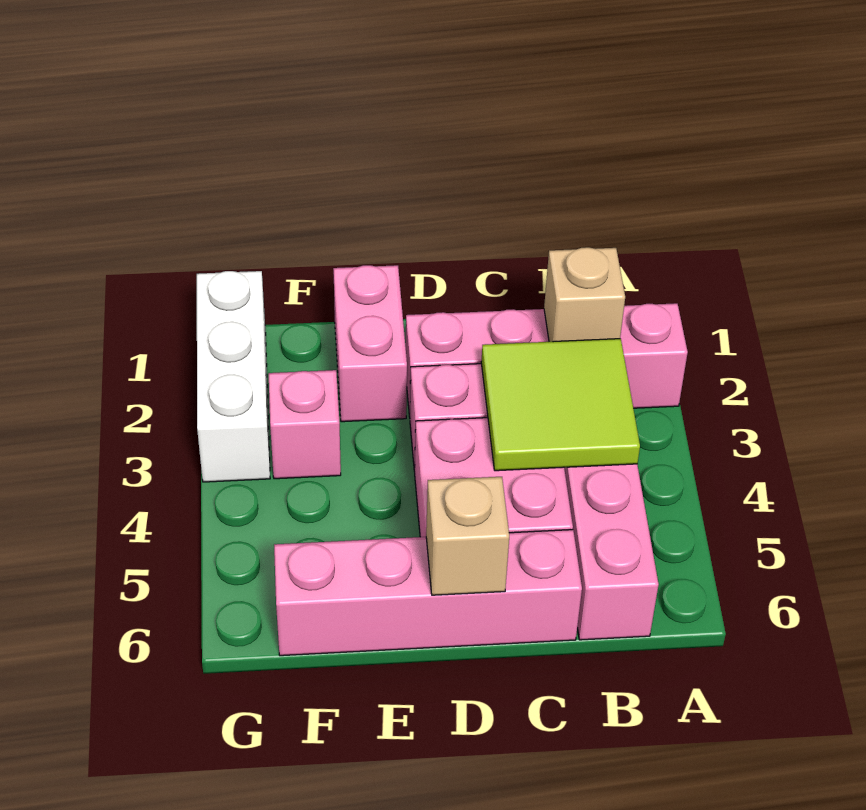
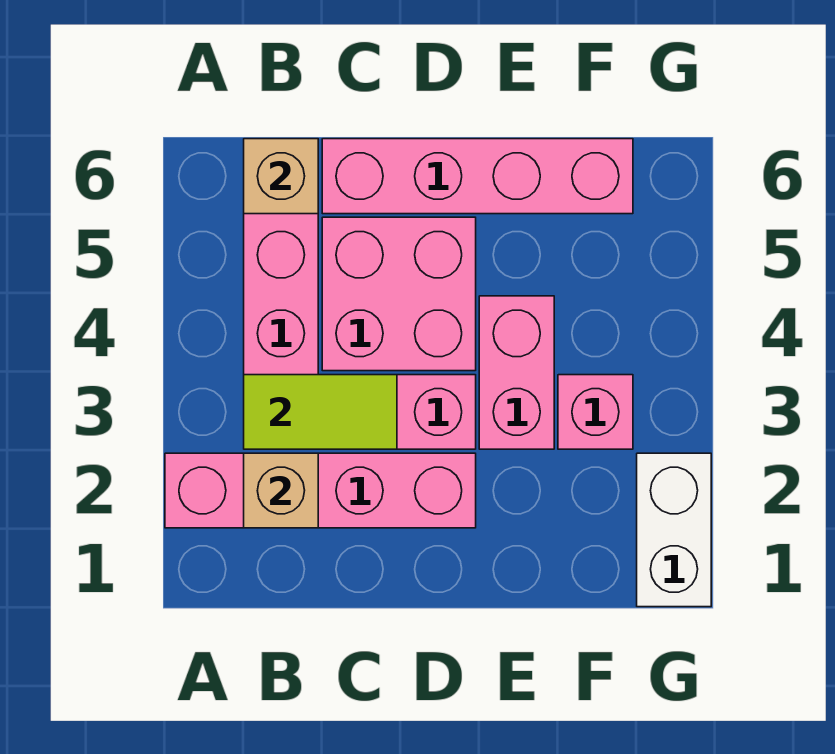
lime tile B3:C4 level 2 -> lime tile B3:C3 level 2
tan brick D6 level 2 -> tan brick B6 level 2
pink brick E1:E2 level 1 -> pink brick E3:E4 level 1
white brick G1:G3 level 1 -> white brick G1:G2 level 1

